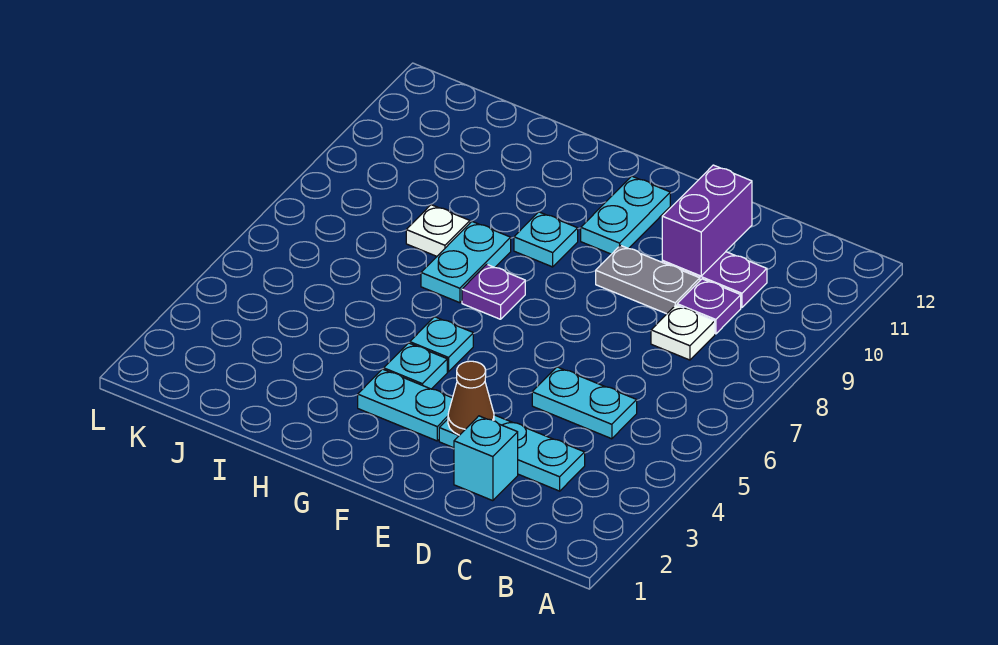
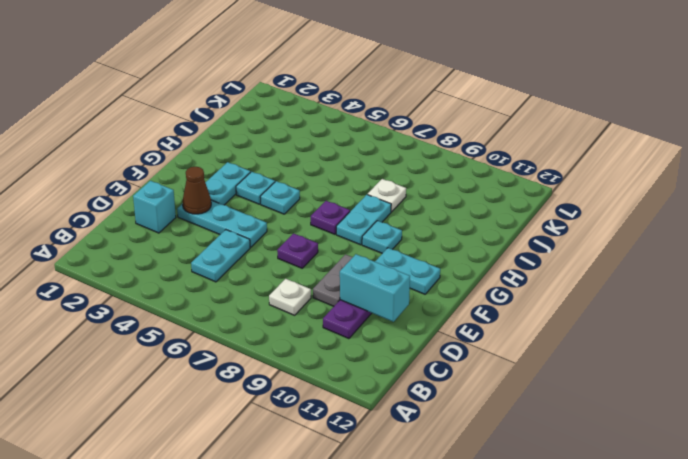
cyan plate C3:E3 level 1 -> cyan plate E3:E5 level 1
purple plate C9 level 1 -> purple plate E7 level 1
purple brick D10:D11 level 2 -> cyan brick D10:D11 level 2
cyan plate H7:H8 level 1 -> cyan plate G8:H8 level 1

